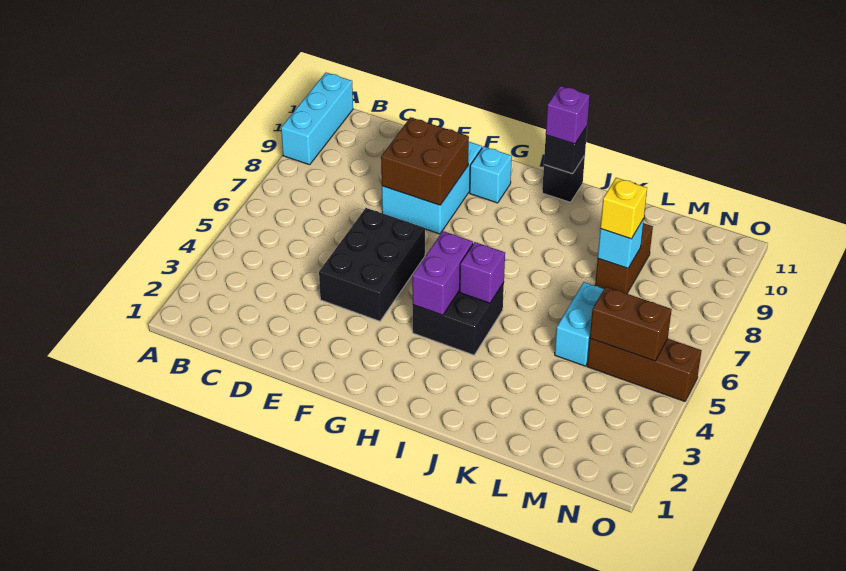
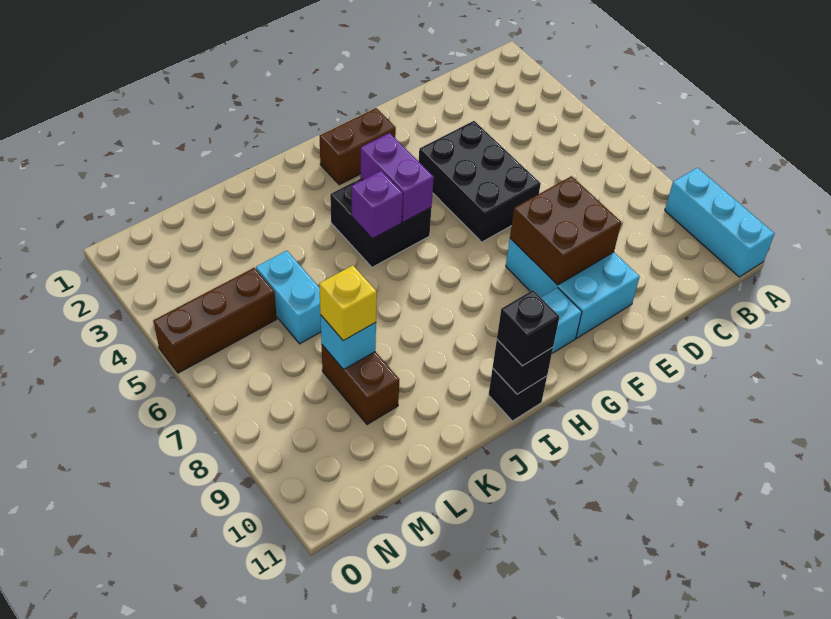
purple brick I11 level 3 -> black brick I11 level 3
brown brick M5:N5 level 2 -> brown brick G2:H2 level 1

